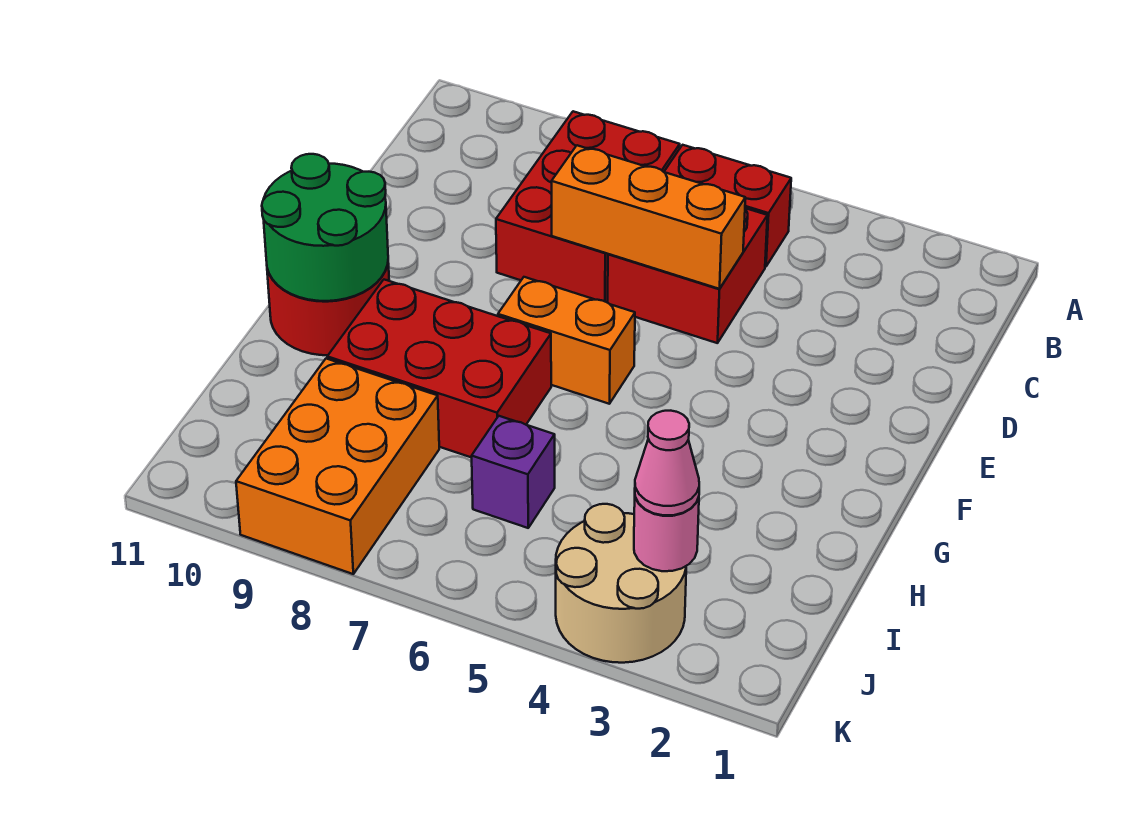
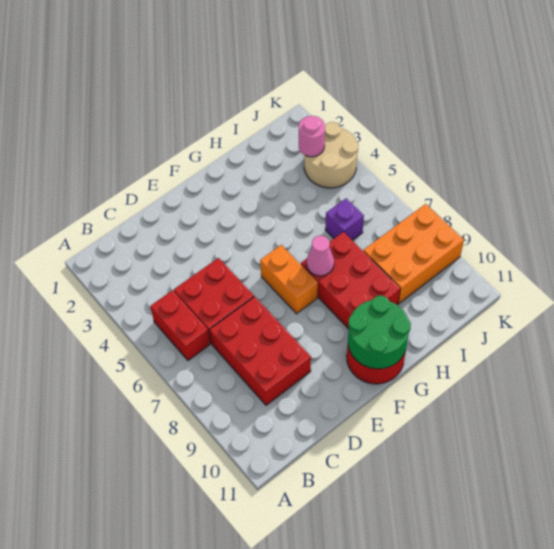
red brick B7:D8 level 1 -> red brick C7:D9 level 1
orange brick D5:D7 level 2 -> none
pink cone J3 level 3 -> pink cone G7 level 2

